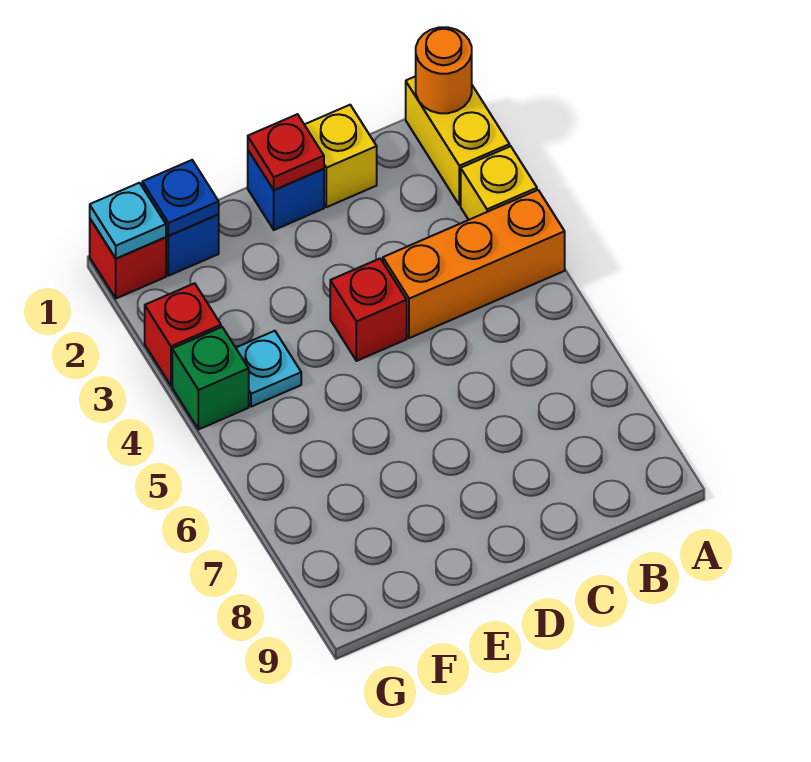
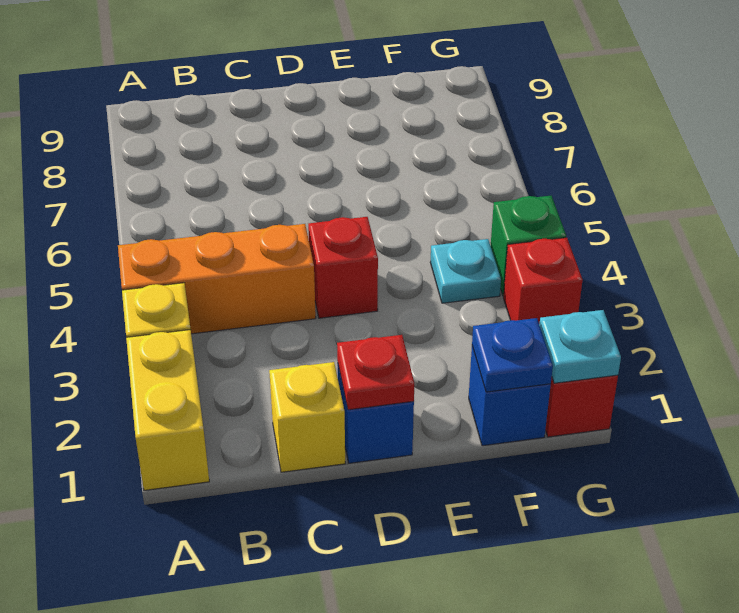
orange round brick A1 level 2 -> none

